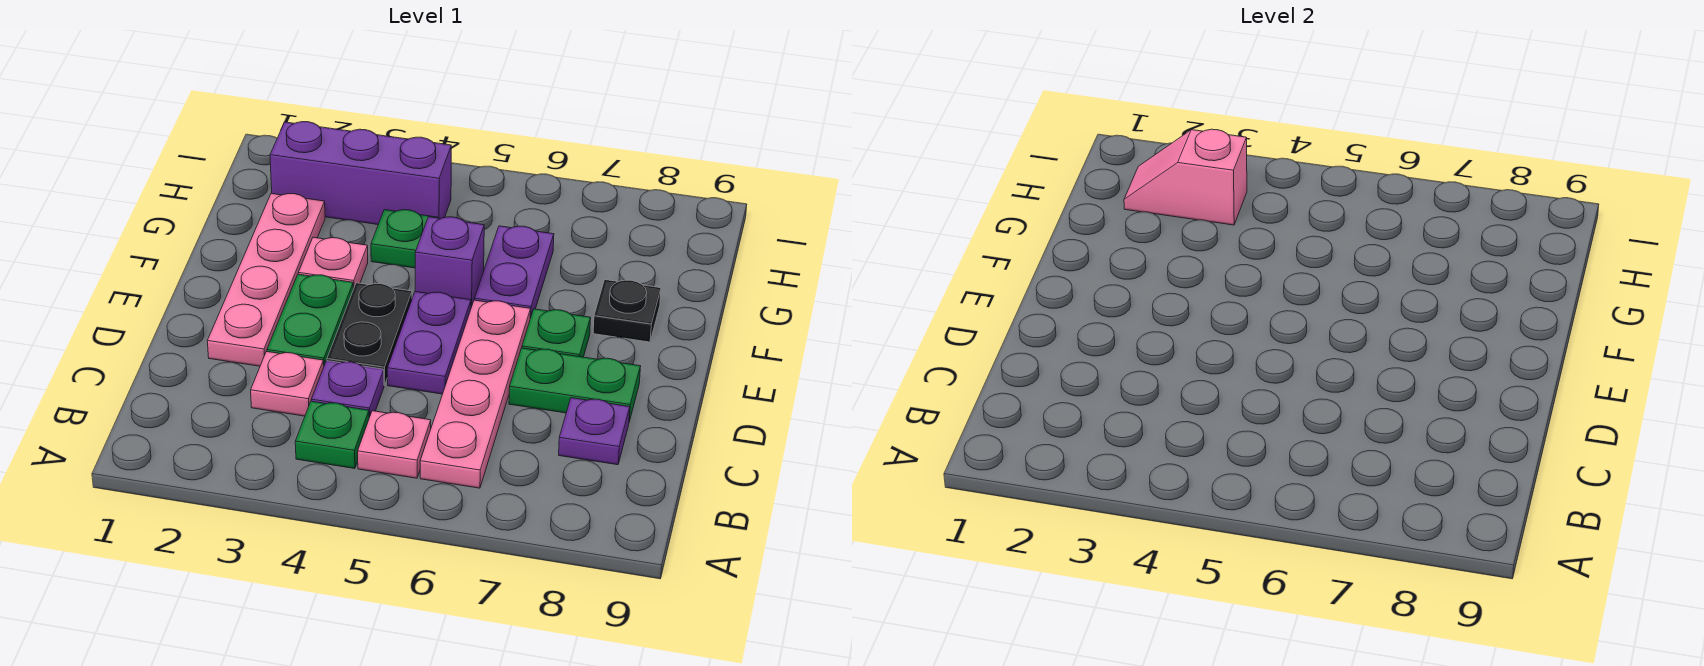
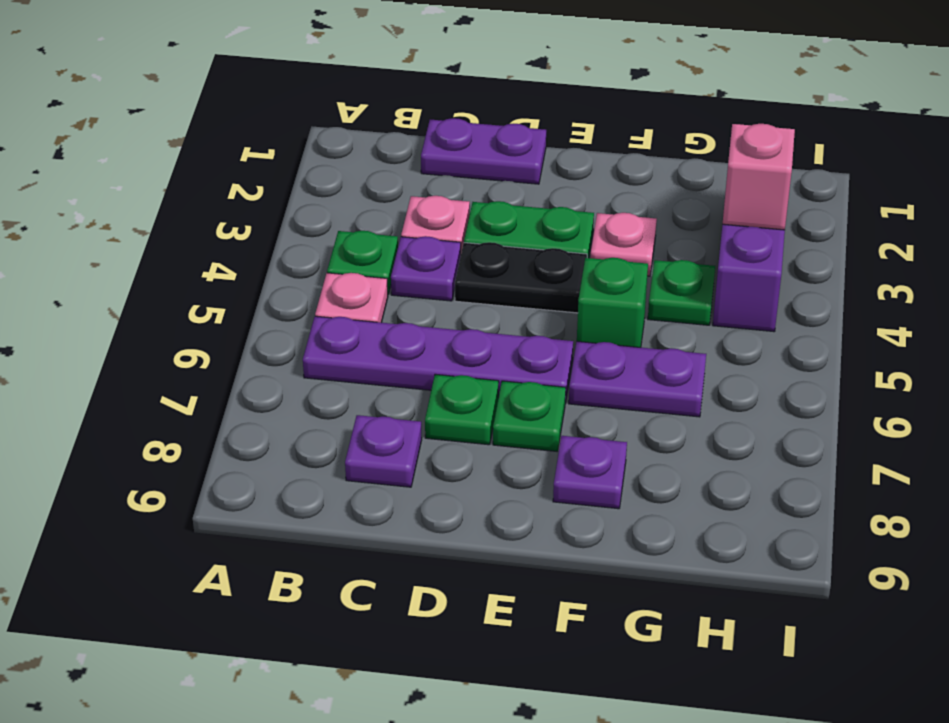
pink plate B6:E6 level 1 -> purple plate B6:E6 level 1
pink plate D2:G2 level 1 -> none
purple plate D5:E5 level 1 -> purple plate C1:D1 level 1
green plate D7:D8 level 1 -> green plate D7 level 1
purple brick F5 level 1 -> green brick F5 level 1
black plate F8 level 1 -> purple plate F8 level 1

